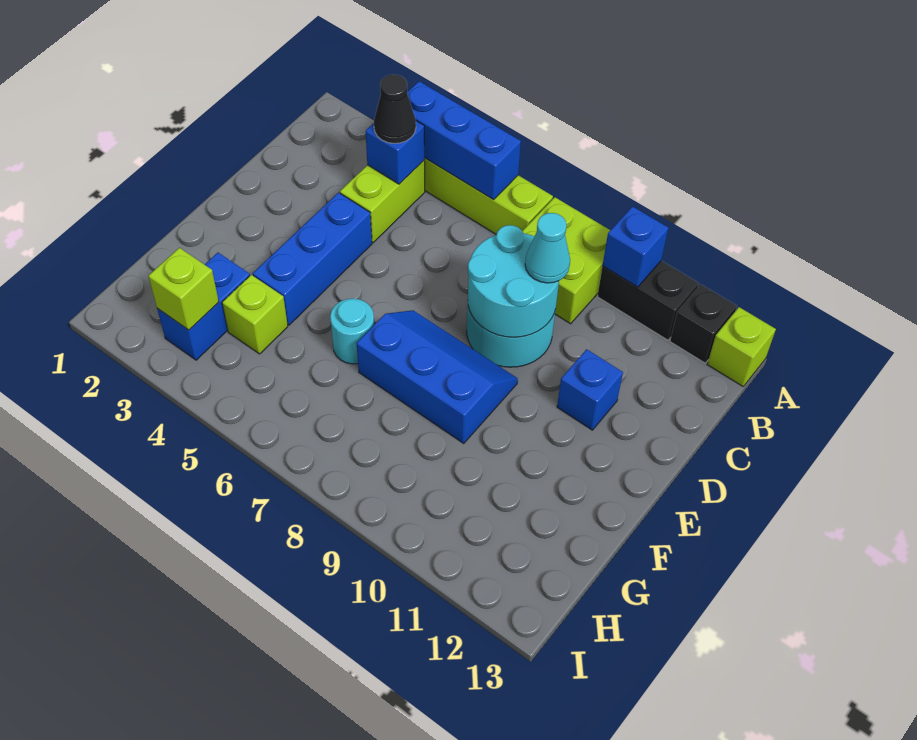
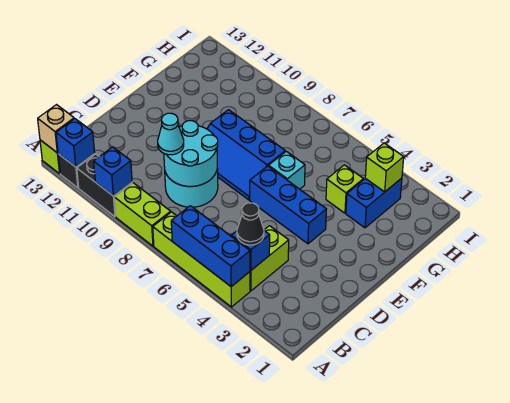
lime brick A8:B9 level 1 -> lime brick A8:A9 level 1
none -> tan brick A13 level 2
blue brick D4:F4 level 1 -> blue brick E4:E6 level 1
blue brick D11 level 1 -> blue brick A12 level 2
cyan round brick F6 level 1 -> cyan brick F6 level 1

